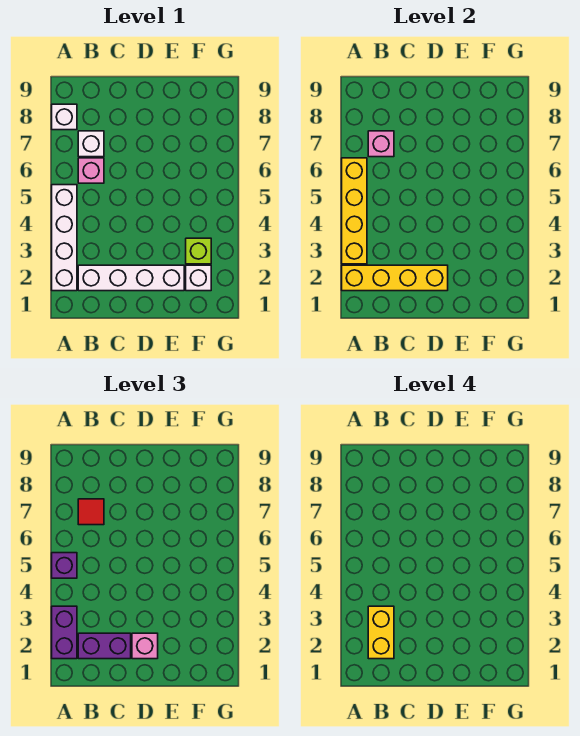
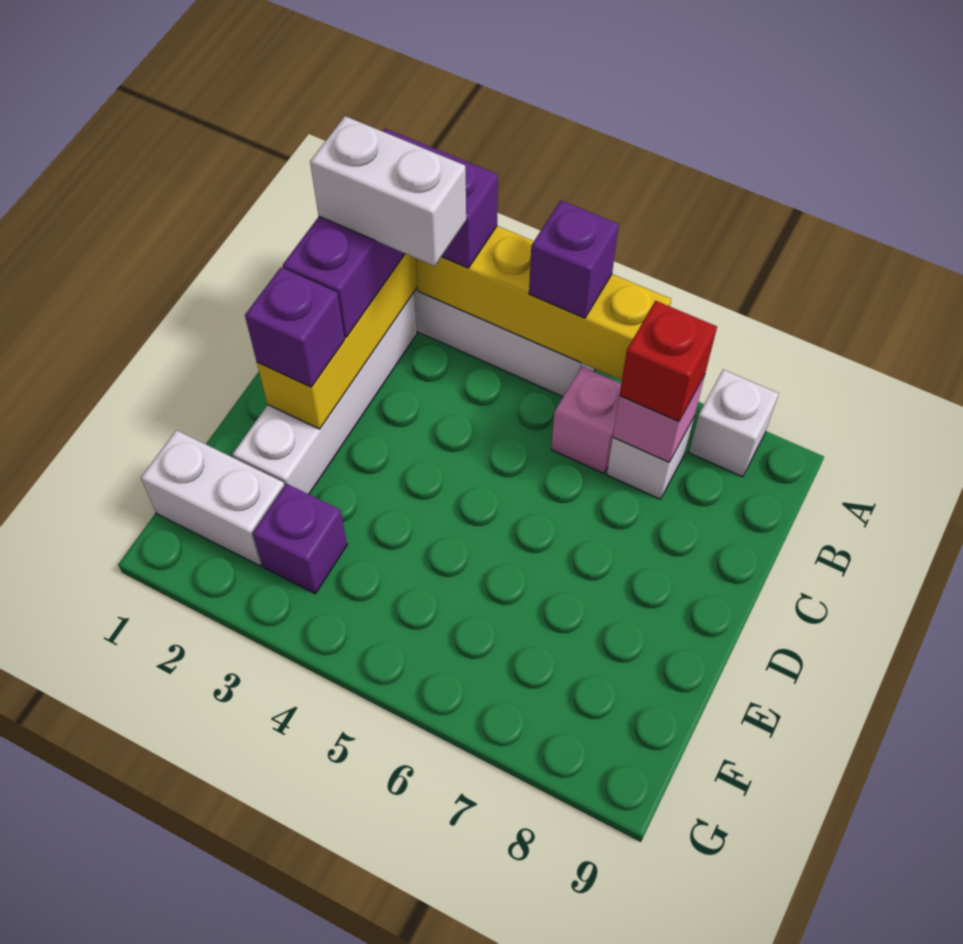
yellow brick B2:B3 level 4 -> white brick B2:B3 level 4
red tile B7 level 3 -> red brick B7 level 3
pink brick D2 level 3 -> purple brick D2 level 3
white brick F2 level 1 -> white brick F1:F2 level 1
lime brick F3 level 1 -> purple brick F3 level 1

